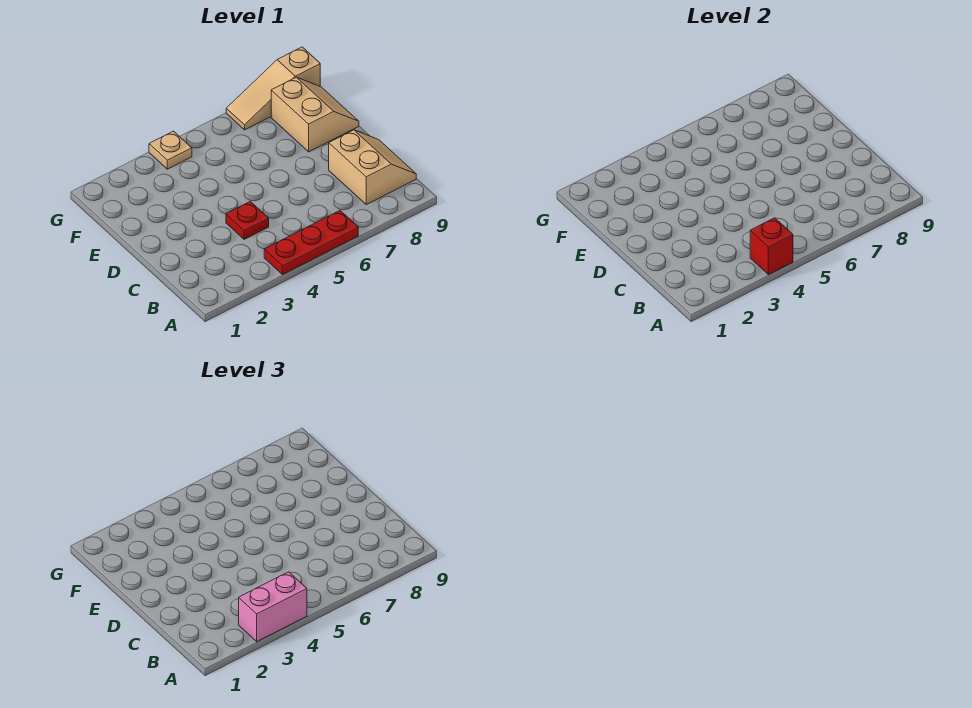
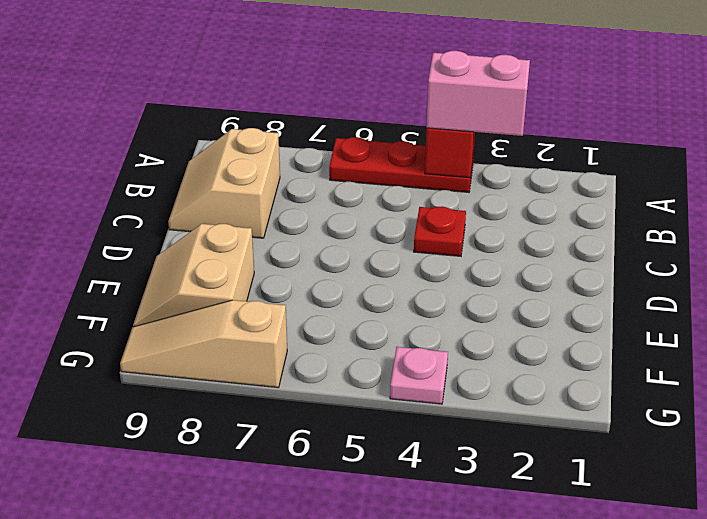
tan plate G4 level 1 -> pink plate G4 level 1
tan slope G7:G9 level 1 top 9 -> tan slope G7:G9 level 1 top 7

